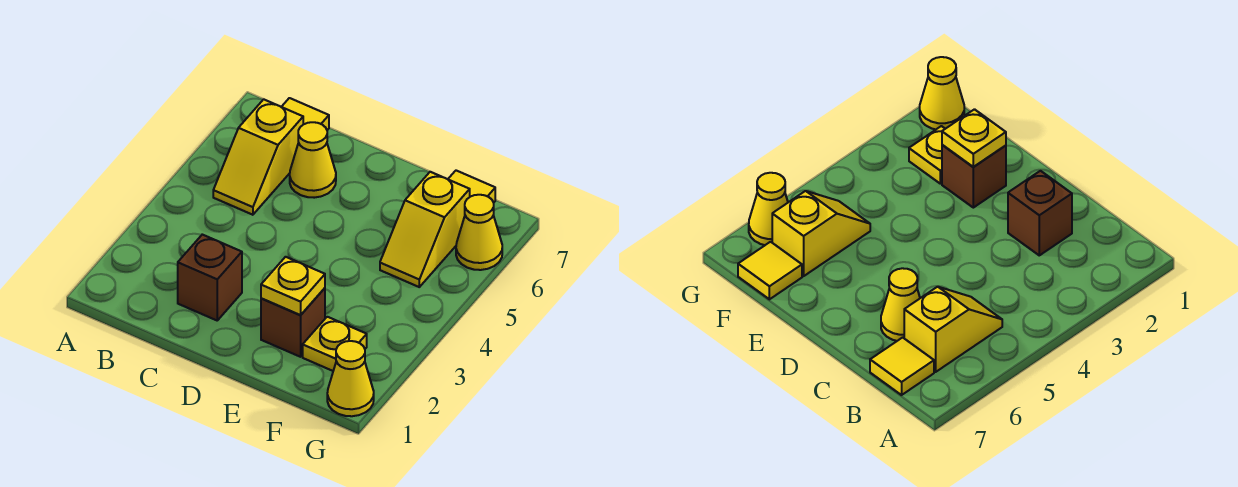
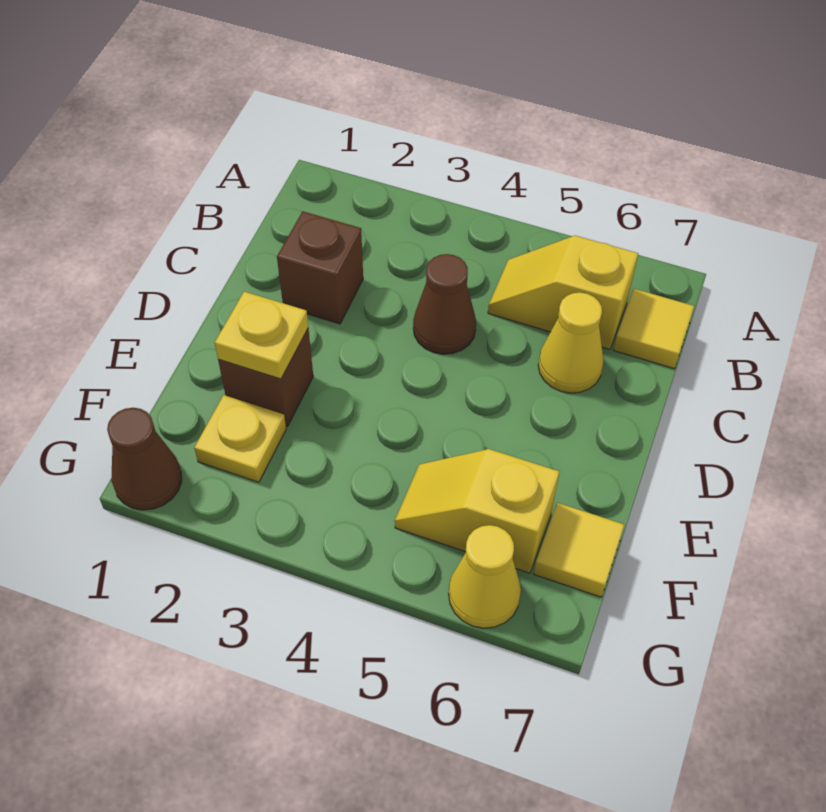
none -> brown cone C4 level 1
yellow cone G1 level 1 -> brown cone G1 level 1

